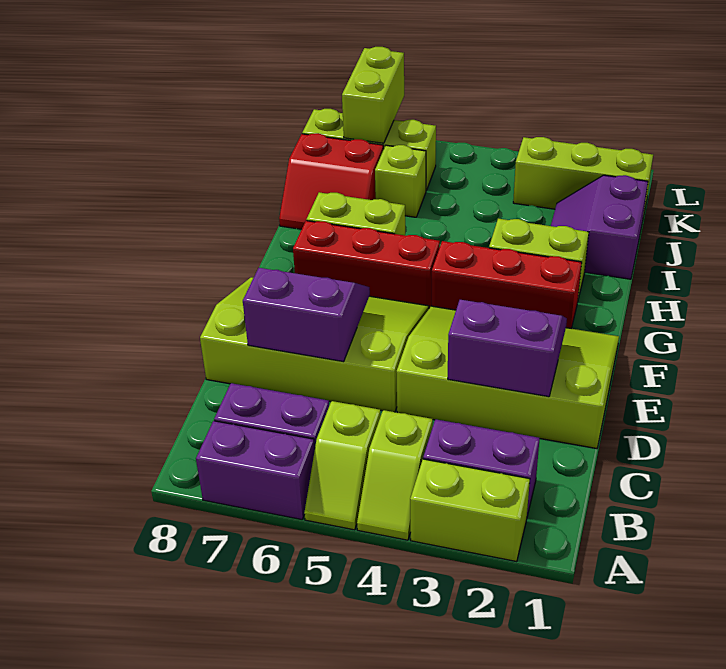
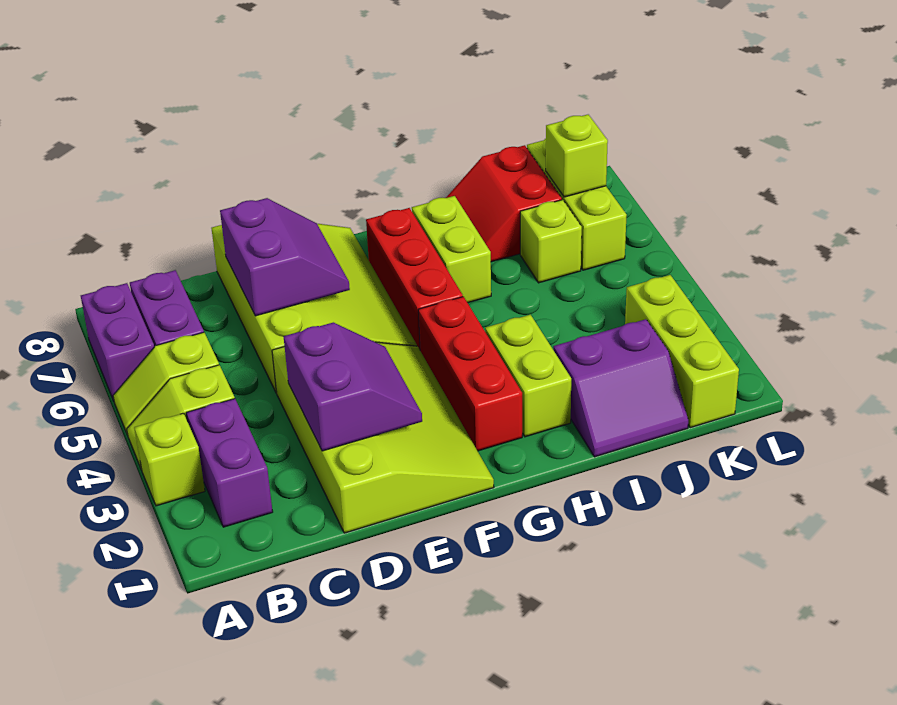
lime brick A2:A3 level 1 -> lime brick A3 level 1
purple slope I1:J2 level 1 top 1 -> purple slope I1:J2 level 1 top 2
lime brick K7:L7 level 2 -> lime brick K7 level 2

